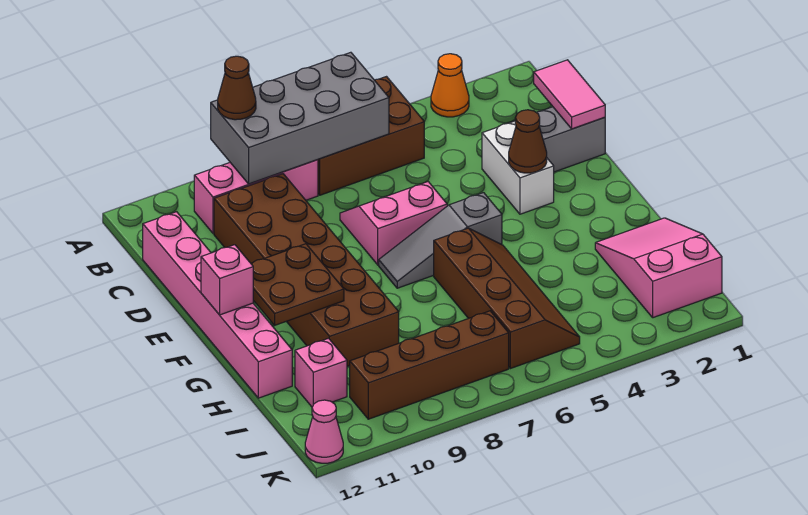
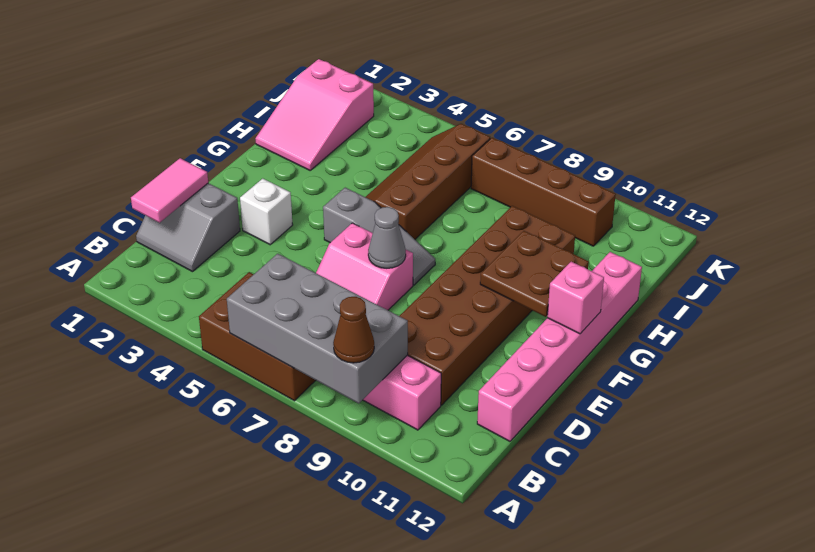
orange cone A3 level 1 -> none
white brick D3:E3 level 1 -> white brick E3 level 1
brown cone E3 level 2 -> none
none -> grey cone E7 level 2
pink brick I11 level 1 -> none
pink cone K12 level 1 -> none

